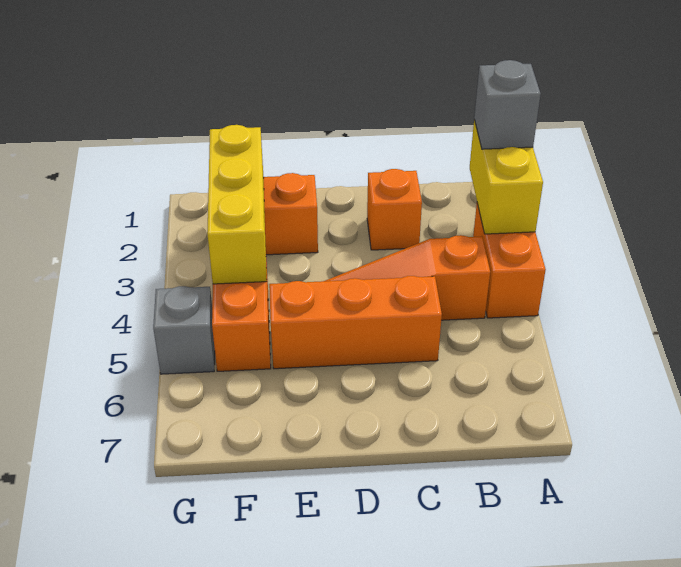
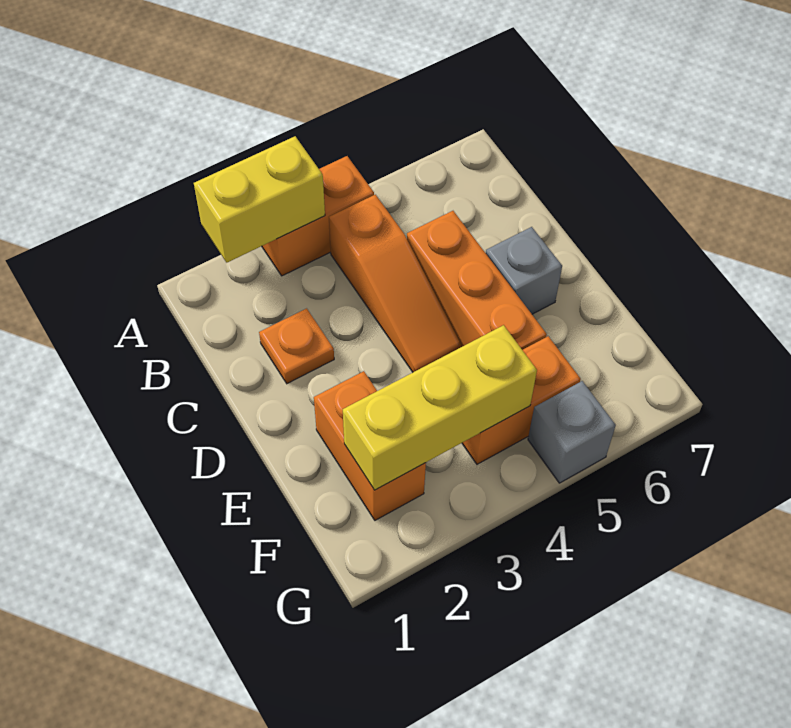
grey brick A2 level 3 -> grey brick D6 level 1
orange brick C2 level 1 -> orange plate C2 level 1

